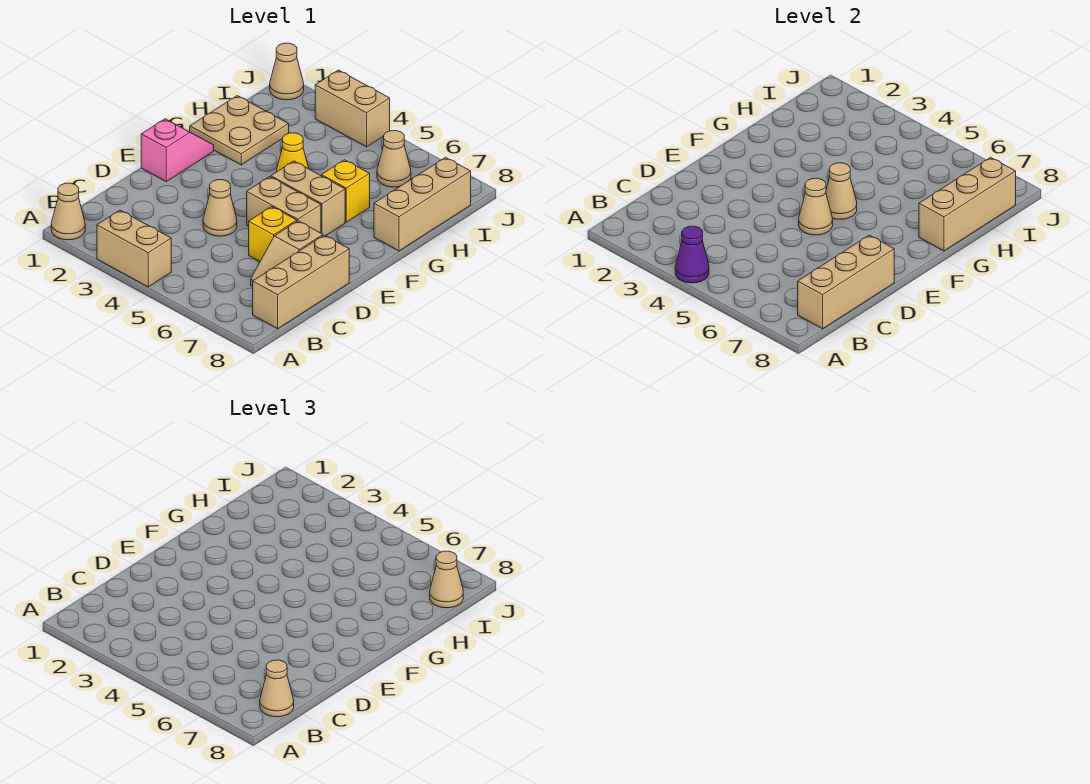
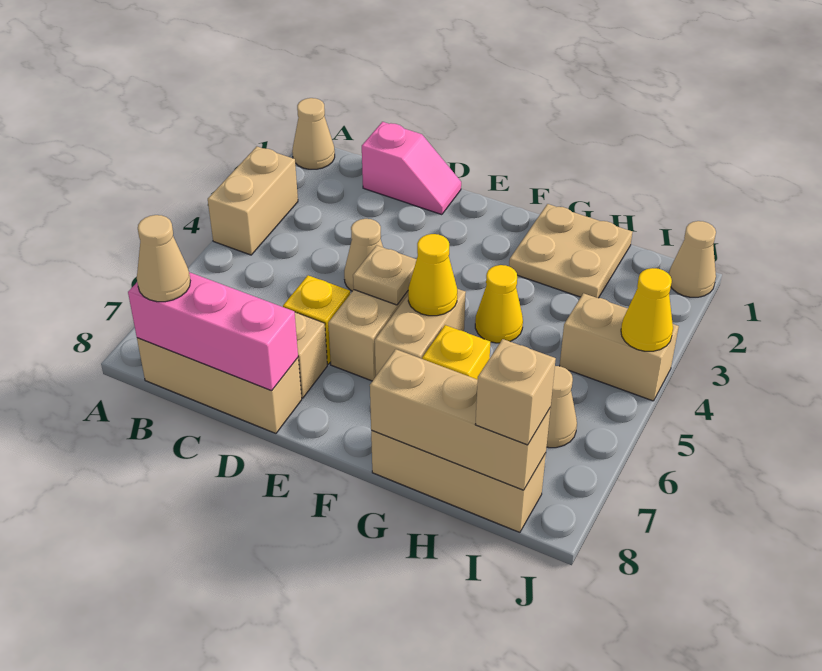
purple cone A4 level 2 -> none
tan brick B8:D8 level 2 -> pink brick B8:D8 level 2
pink slope E1:F1 level 1 top E -> pink slope C1:D1 level 1 top C
tan cone E5 level 2 -> tan plate E5 level 2
tan cone F5 level 2 -> yellow cone F5 level 2
tan cone I8 level 3 -> tan brick I8 level 3
tan brick J3:J4 level 1 -> tan brick I4:J4 level 1
none -> yellow cone J4 level 2

